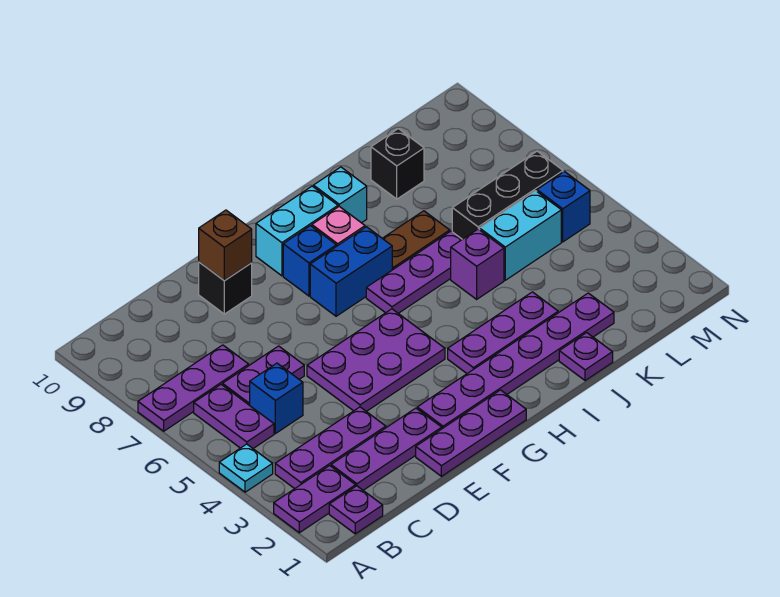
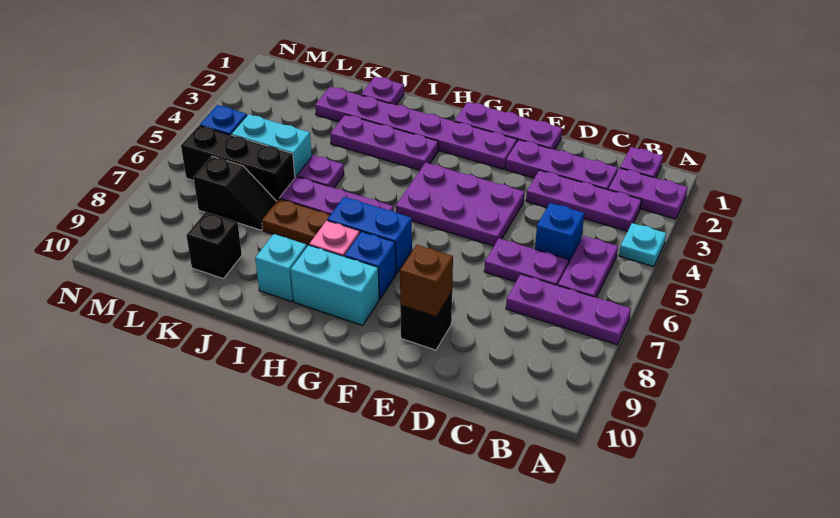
purple brick J5 level 1 -> purple plate J5 level 1
none -> black slope K7:L7 level 1 top L

